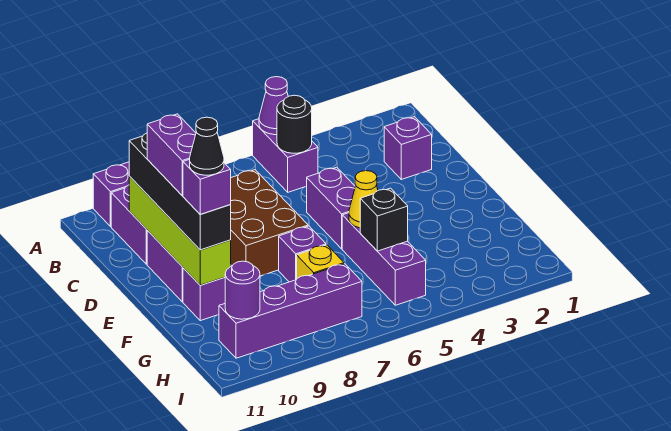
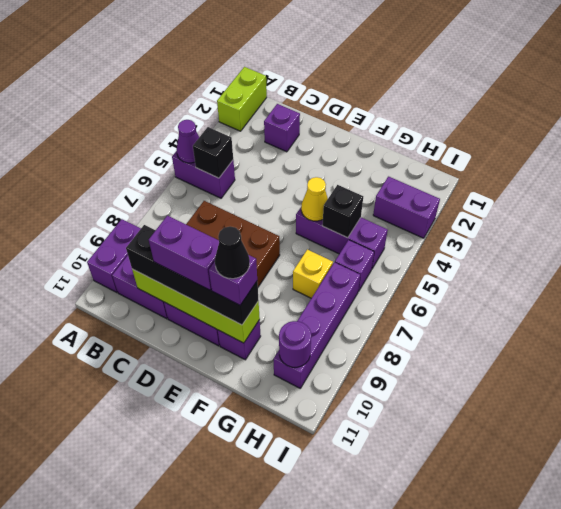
none -> lime brick A1:A2 level 1
black round brick B5 level 2 -> black brick B5 level 2
purple brick D5:E5 level 1 -> purple brick H3:I3 level 1
purple brick F7 level 1 -> purple brick H6 level 1

